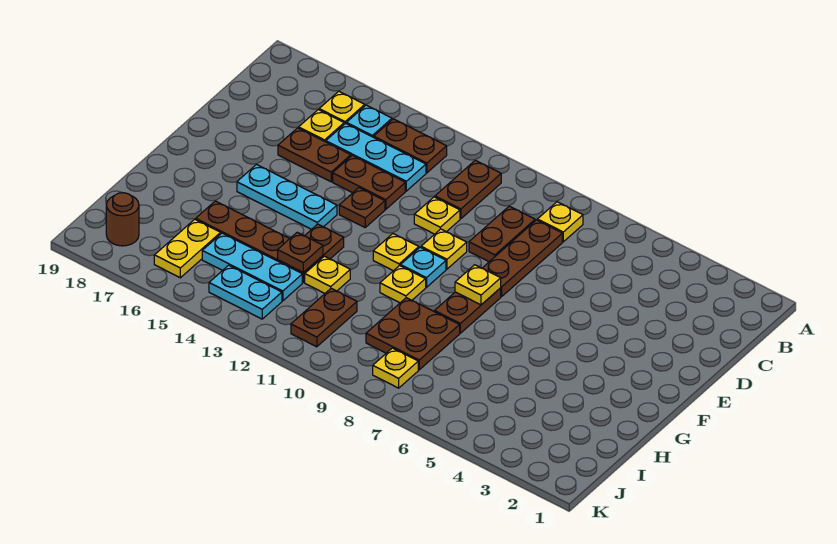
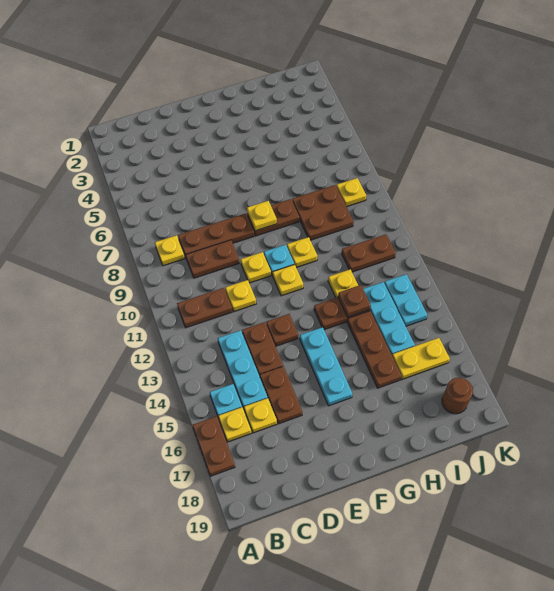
brown plate B13:B14 level 1 -> brown plate A16:A17 level 1

